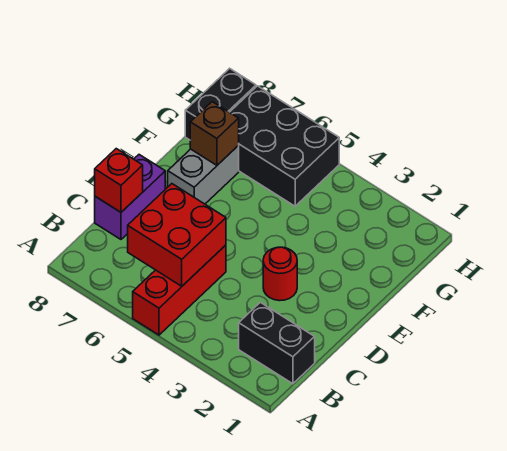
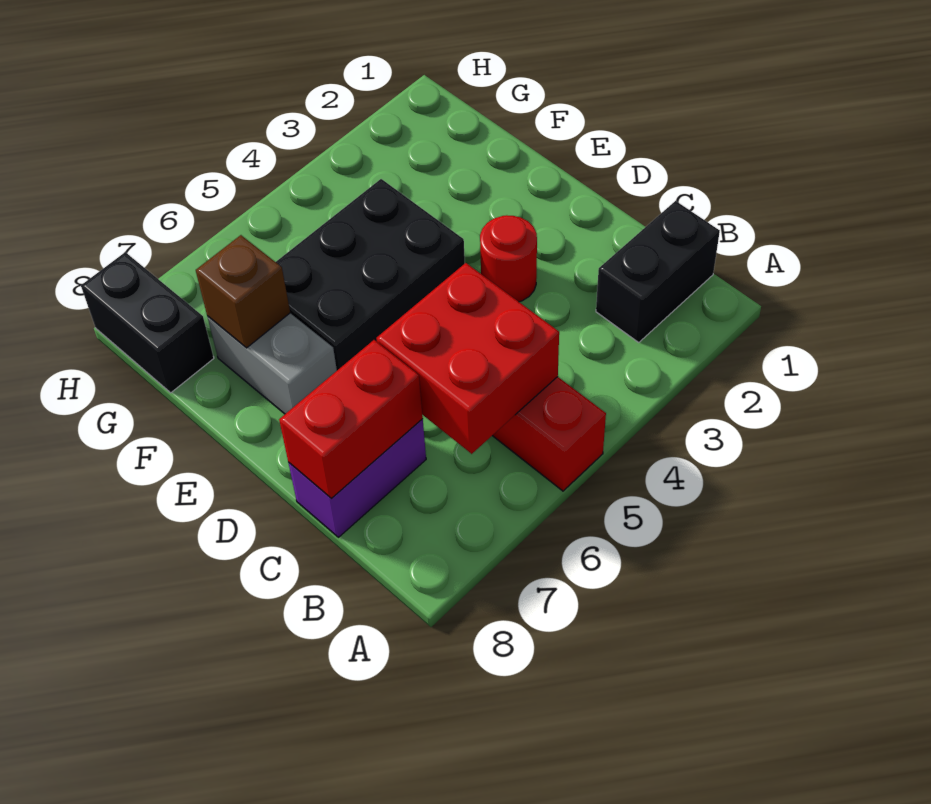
purple brick C8:D8 level 1 -> purple brick C7:C8 level 1
red brick C8 level 2 -> red brick C7:C8 level 2
black brick G5:H7 level 1 -> black brick E4:F6 level 1

